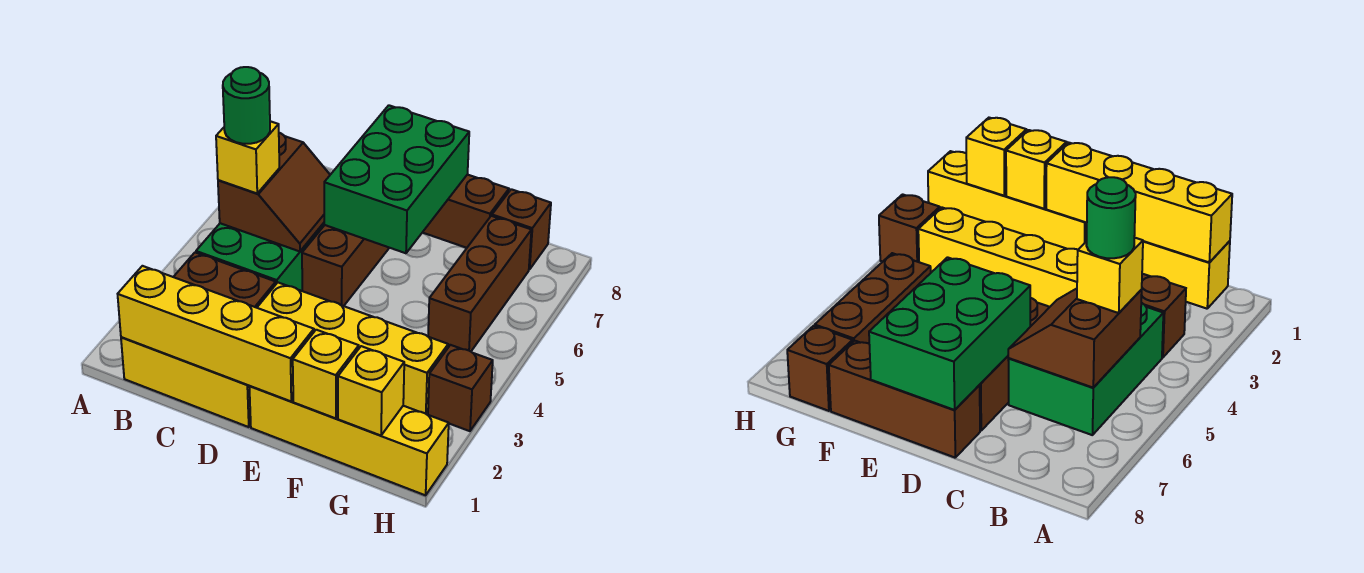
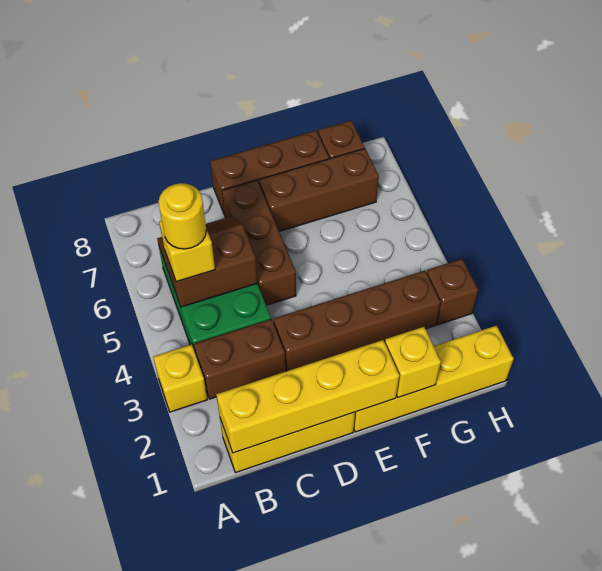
brown slope B5:C6 level 2 top B -> brown slope B5:C6 level 2 top 5
green round brick B5 level 4 -> yellow round brick B5 level 4
yellow brick D3:G3 level 1 -> brown brick D3:G3 level 1
green brick D6:E8 level 2 -> none
yellow brick G1 level 2 -> yellow brick A3 level 1
brown brick G5:G7 level 1 -> brown brick E7:G7 level 1

